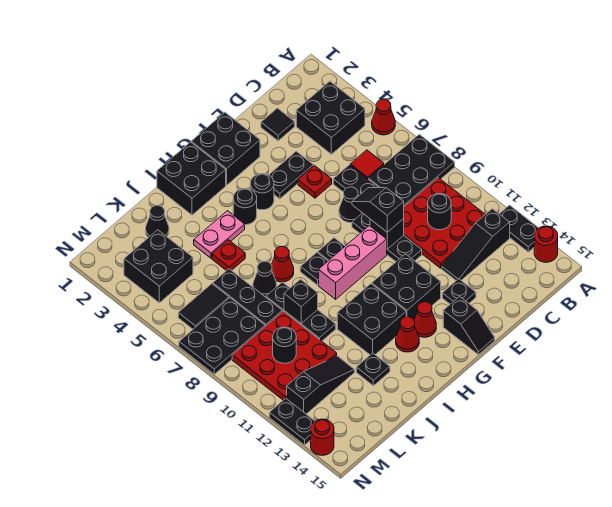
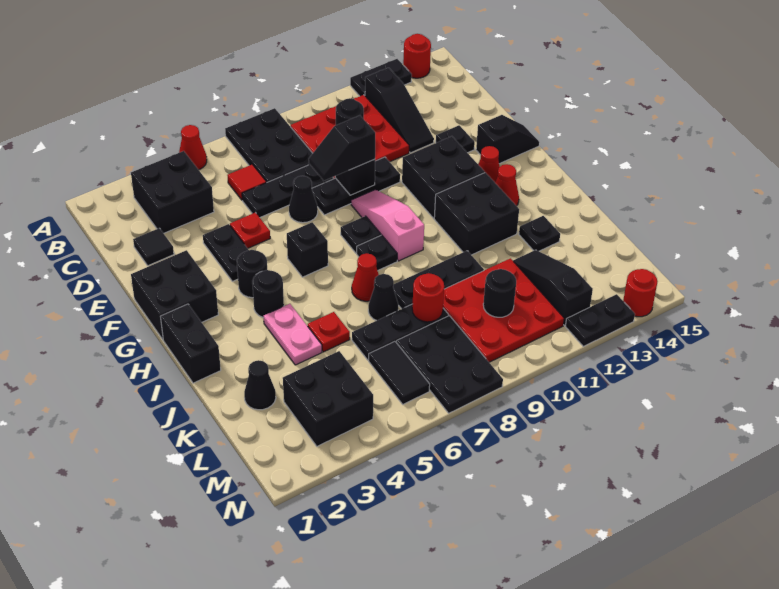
pink brick F9:H9 level 1 -> pink slope F9:H9 level 1 top H
black brick H1:I2 level 1 -> black brick H1:I1 level 1
black brick J9 level 2 -> black brick G6 level 1
none -> red round brick K8 level 2

